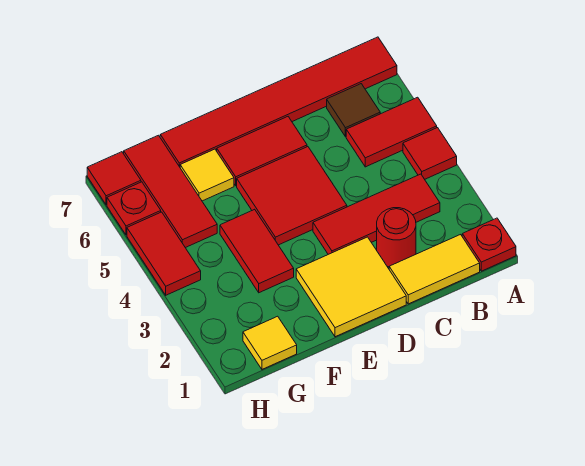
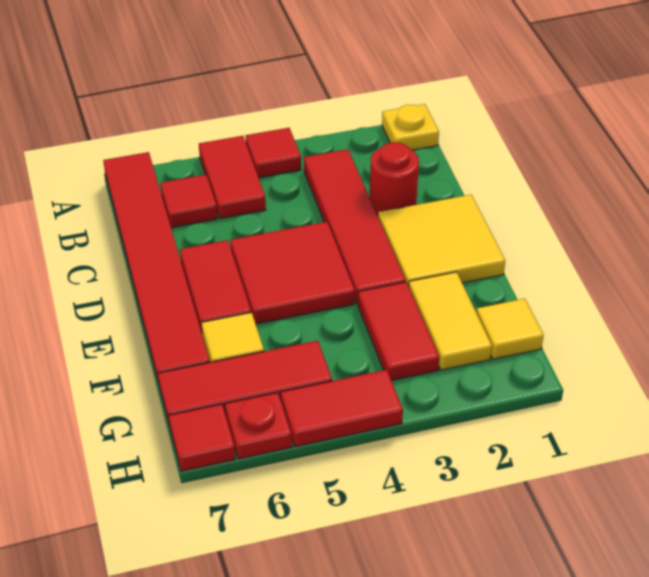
red plate A1 level 1 -> yellow plate A1 level 1
yellow tile B1:C1 level 1 -> yellow tile F2:G2 level 1
red tile B3:D3 level 1 -> red tile B3:E3 level 1
brown tile B6 level 1 -> red tile B6 level 1
red tile F3:F4 level 1 -> red tile F3:G3 level 1

